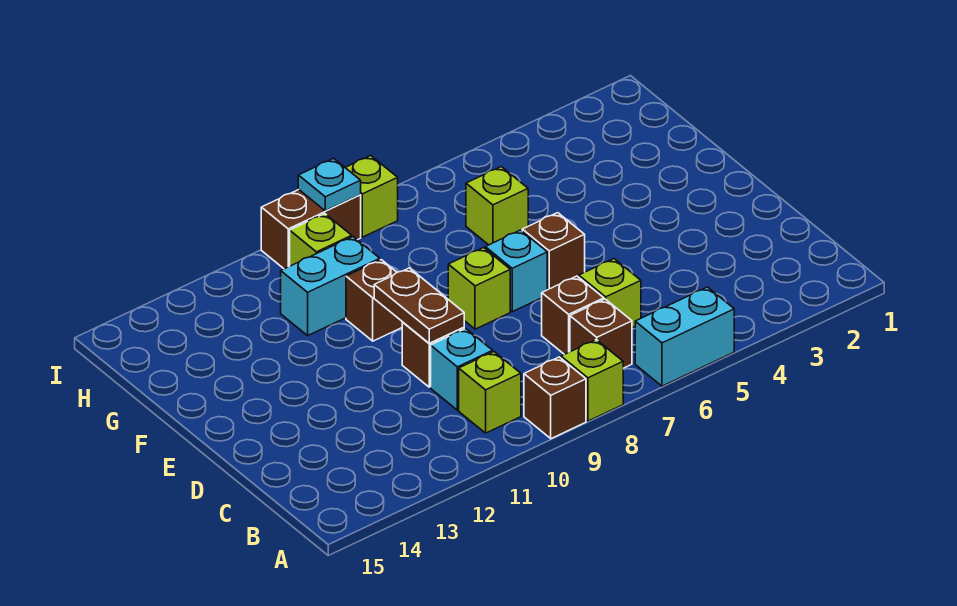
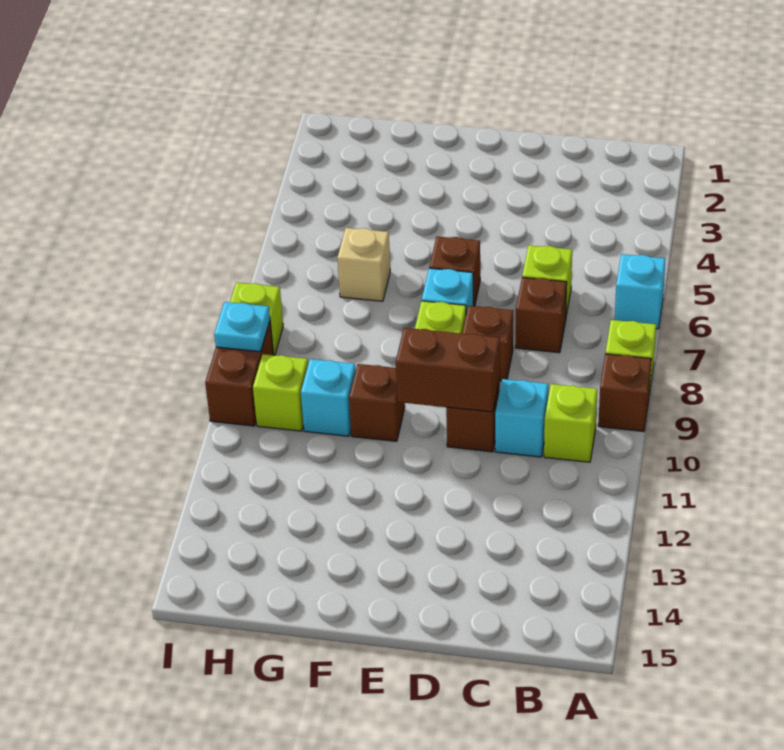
cyan brick A5:A6 level 1 -> cyan brick A6 level 1
brown brick B7 level 1 -> brown brick D8 level 1
brown plate D10:E10 level 2 -> brown brick D10:E10 level 2
lime brick G6 level 1 -> tan brick G6 level 1
cyan brick G10:G11 level 1 -> cyan brick G10 level 1

